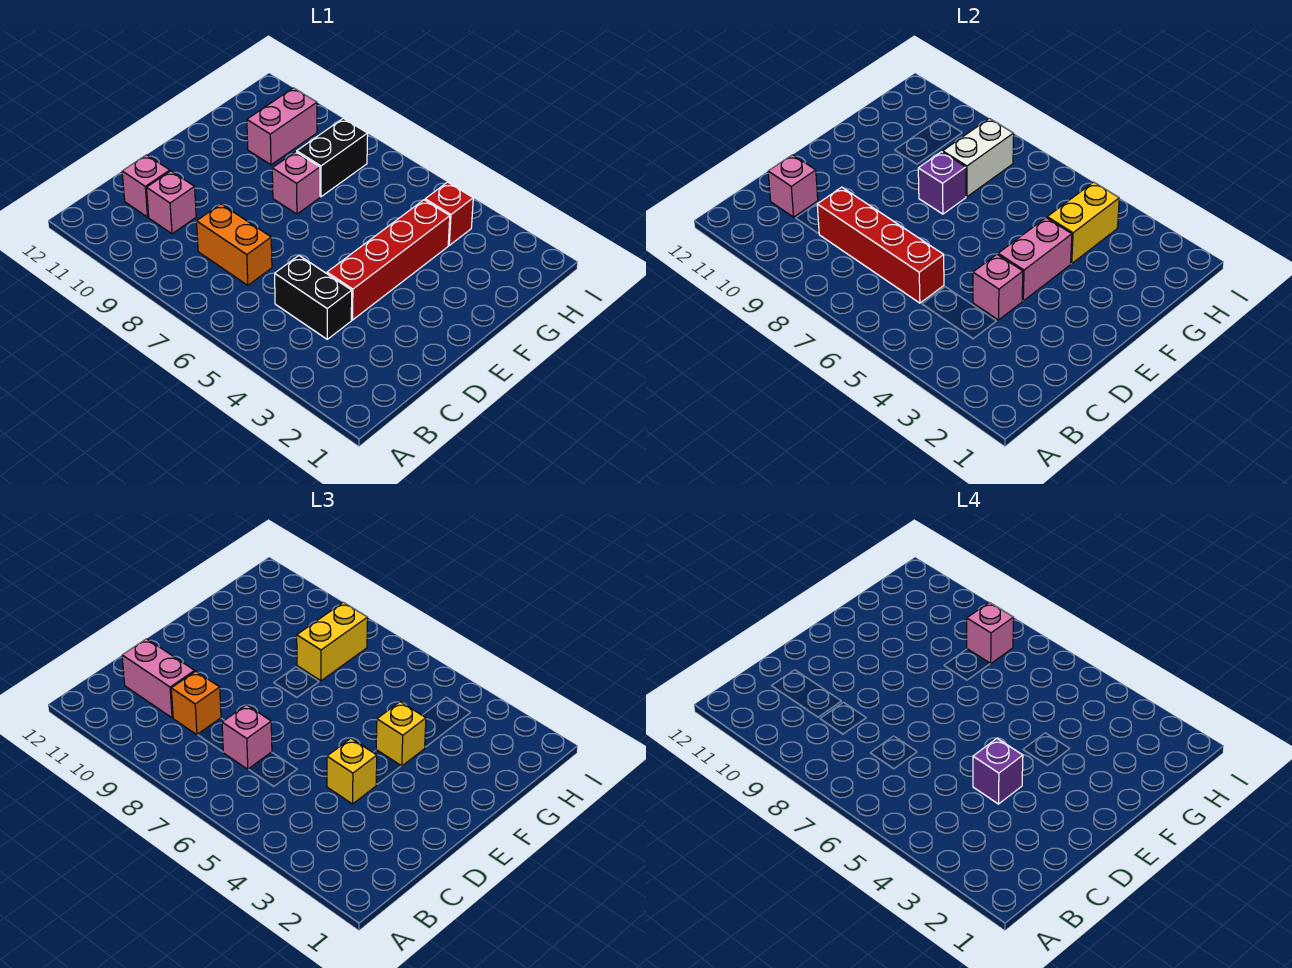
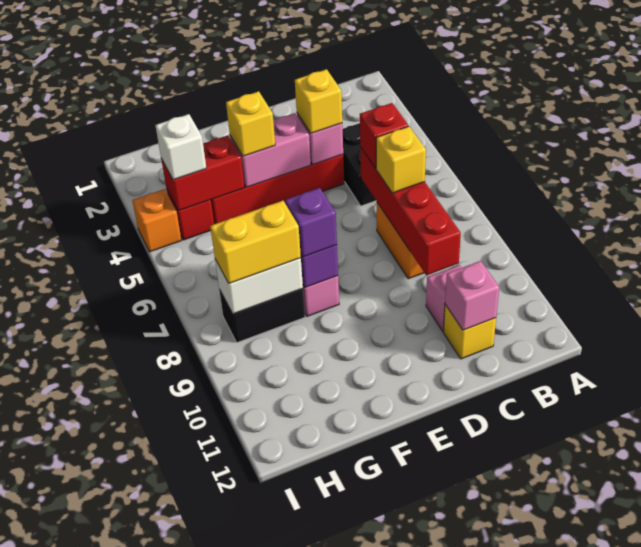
none -> red brick C6 level 3
pink brick C7 level 3 -> yellow brick C7 level 3
orange brick C9 level 3 -> orange brick I4 level 1
pink brick C10:C11 level 3 -> none
pink brick C11 level 1 -> yellow brick C11 level 1
purple brick D4 level 4 -> purple brick F8 level 3
yellow brick G4:H4 level 2 -> red brick G4:H4 level 2
pink brick G10:H10 level 1 -> none
none -> white brick H4 level 3
pink brick H8 level 4 -> none

